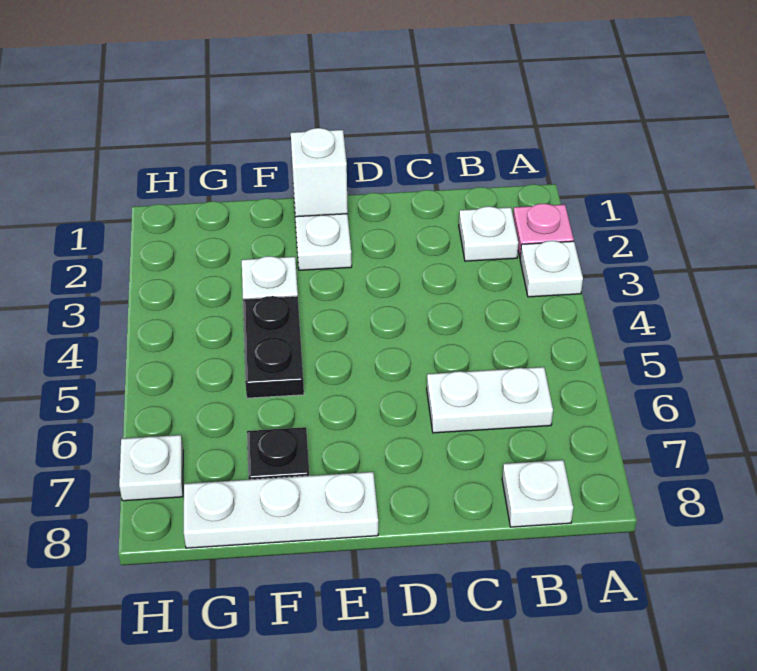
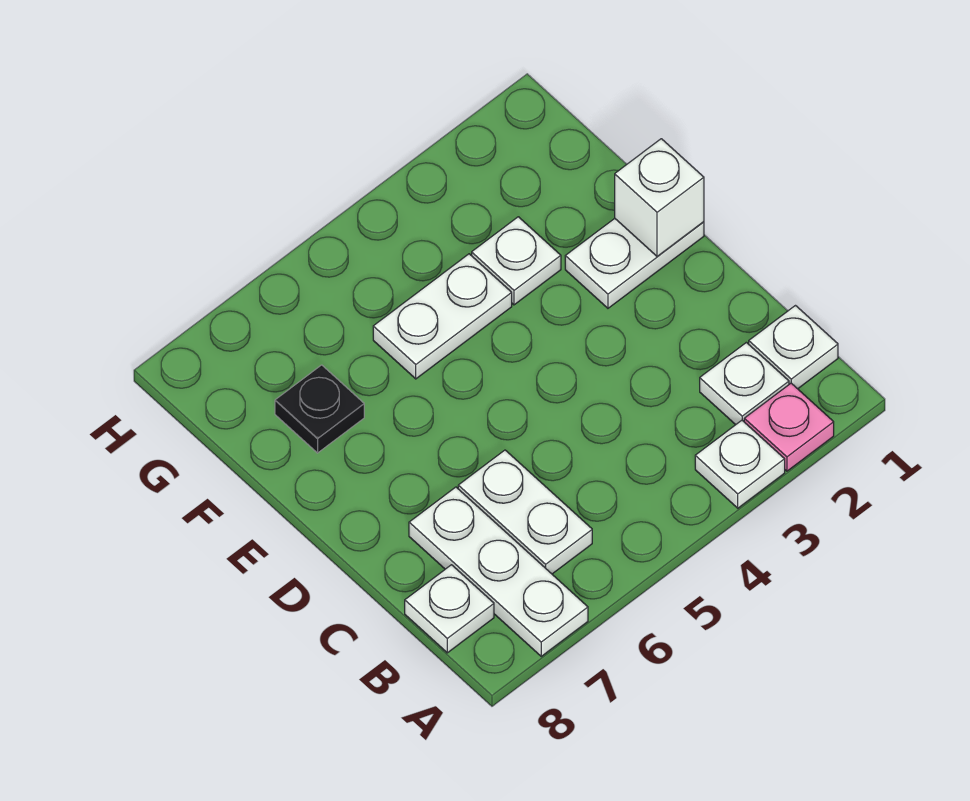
white plate E8:G8 level 1 -> white plate A7:C7 level 1
black plate F4:F5 level 1 -> white plate F4:F5 level 1
white plate H7 level 1 -> white plate B1 level 1

